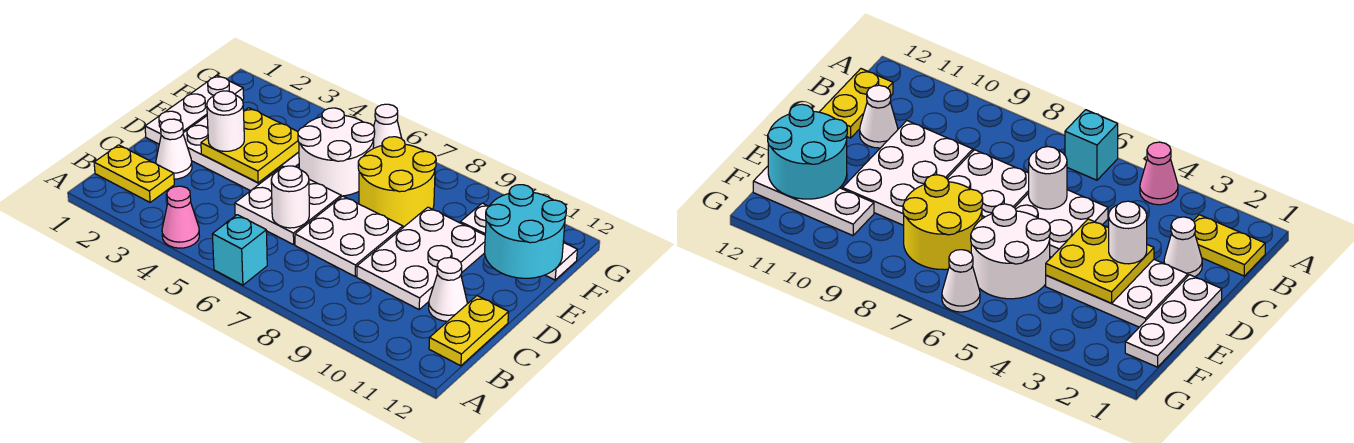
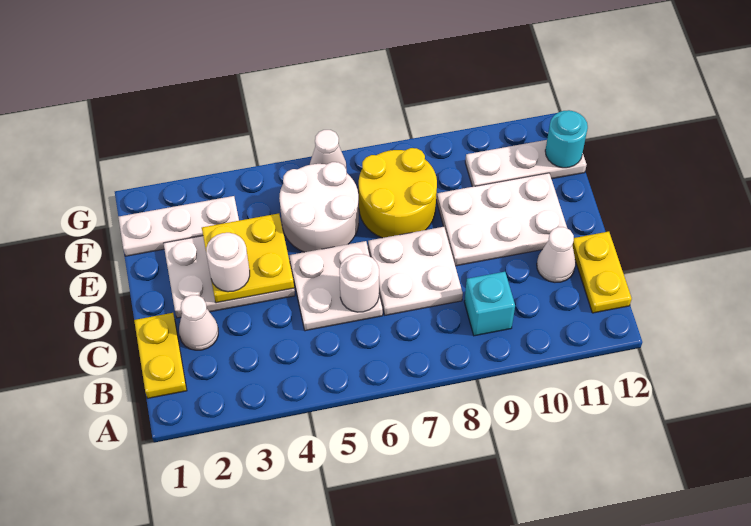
pink cone A4 level 1 -> none
cyan brick A6 level 1 -> cyan brick B9 level 1
yellow plate B1:B2 level 1 -> yellow plate B1:C1 level 1
white plate C9:E10 level 1 -> white plate D9:E11 level 1
white plate D1:F1 level 1 -> white plate F1:F3 level 1
cyan round brick E11:F12 level 2 -> cyan round brick F12 level 2

